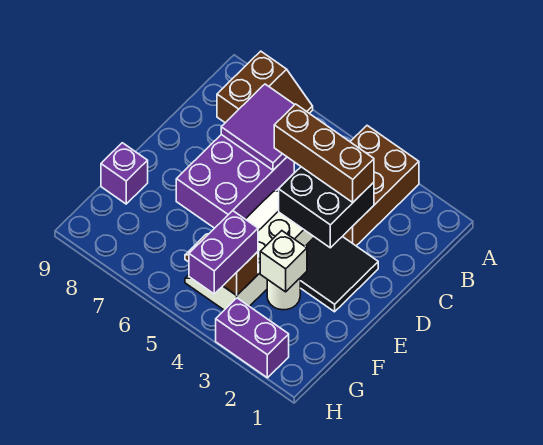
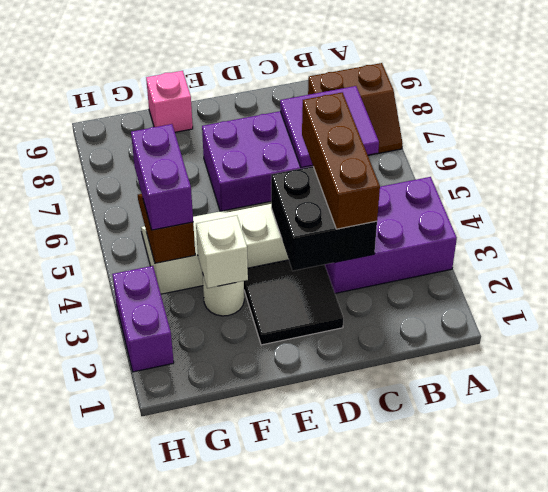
brown brick A3:C4 level 1 -> purple brick A3:C4 level 1
purple brick F9 level 1 -> pink brick F9 level 1
purple brick G4:H4 level 3 -> purple brick G4:G5 level 3

